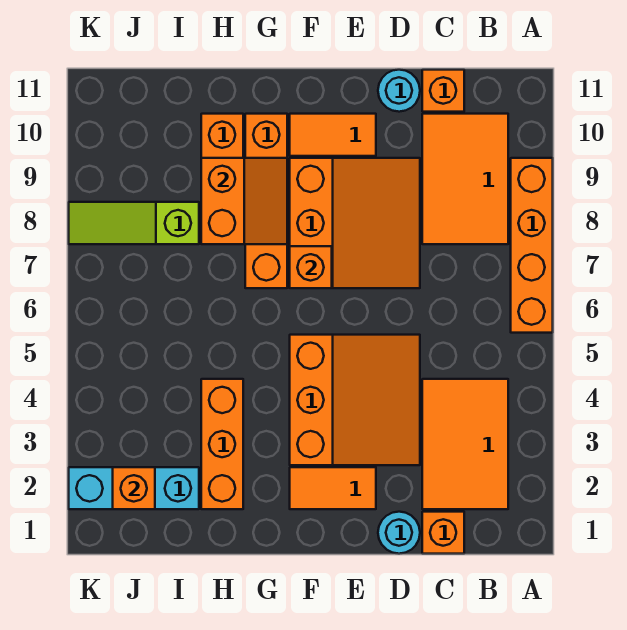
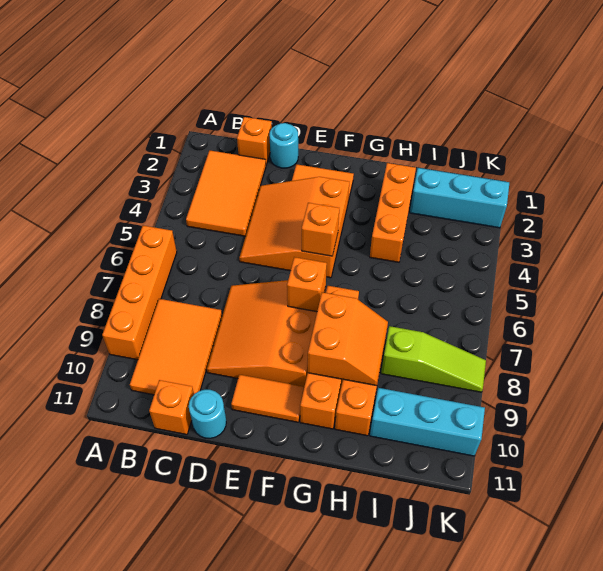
orange slope G8:H9 level 2 top H -> orange slope G8:H9 level 2 top G
none -> cyan brick I10:K10 level 1
orange brick J2 level 2 -> orange brick F5 level 2

